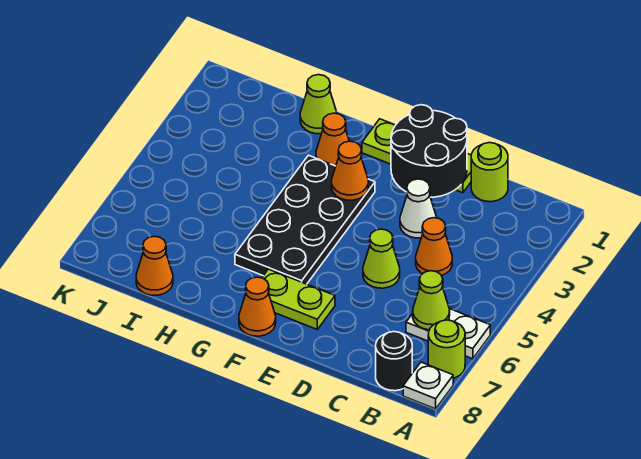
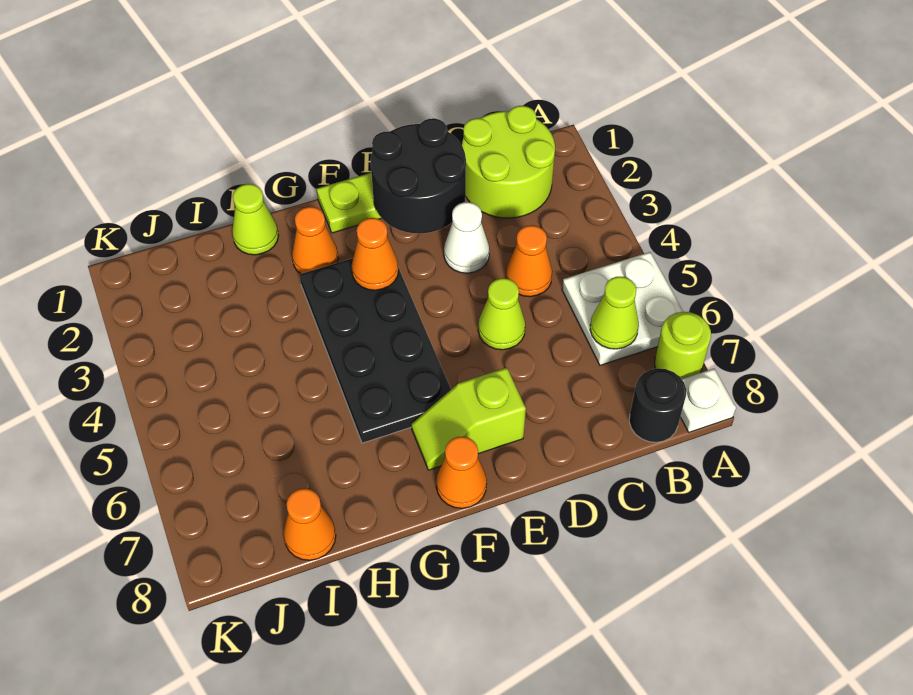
white plate A6:B6 level 1 -> white plate A5:B6 level 1
lime round brick C1 level 1 -> lime round brick B1:C2 level 1
lime plate E7:F7 level 1 -> lime slope E7:F7 level 1 top E

